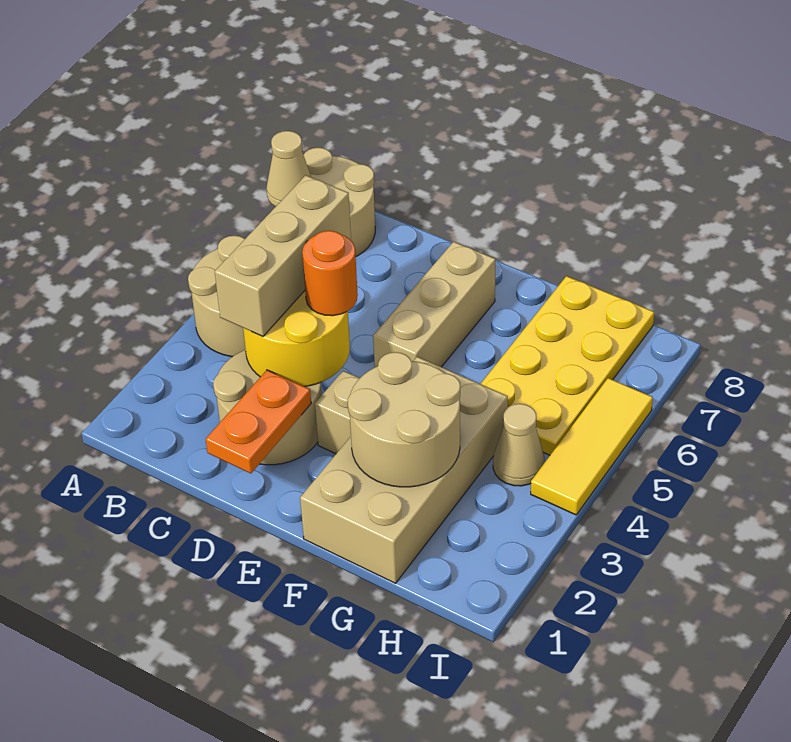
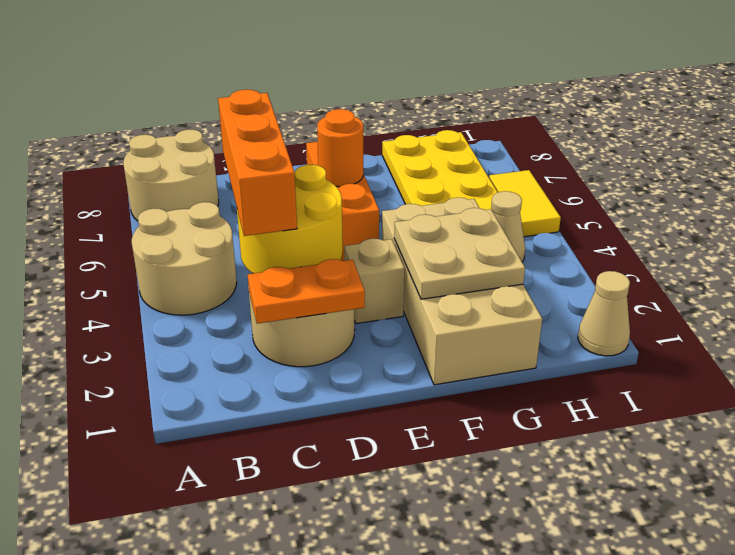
tan cone A7 level 2 -> tan cone I1 level 1
tan brick C3:C5 level 3 -> orange brick C3:C5 level 3
orange plate D1:D2 level 2 -> orange plate C2:D2 level 2
orange round brick D4 level 3 -> orange round brick E6 level 2
tan brick E5:E7 level 1 -> orange brick E5:E7 level 1
tan round brick F2:G3 level 2 -> tan plate F2:G3 level 2
yellow tile I4:I6 level 1 -> yellow tile I5:I6 level 1

